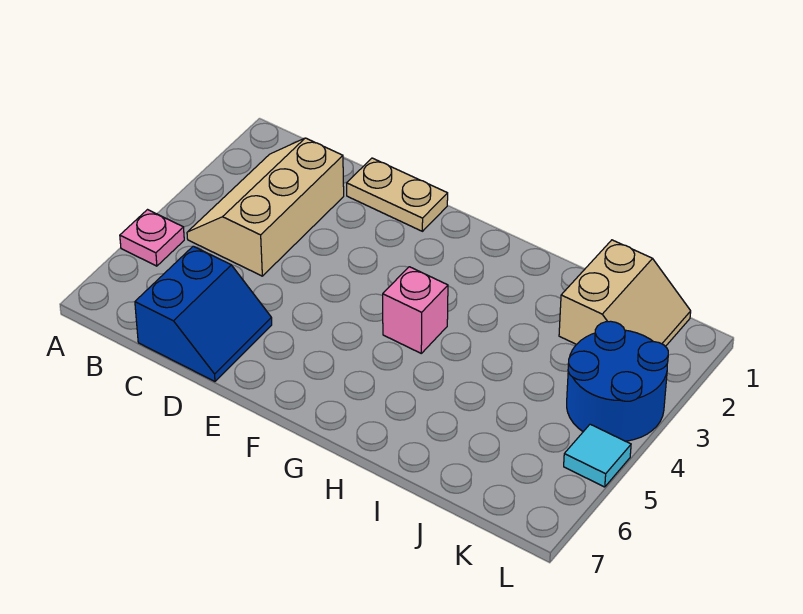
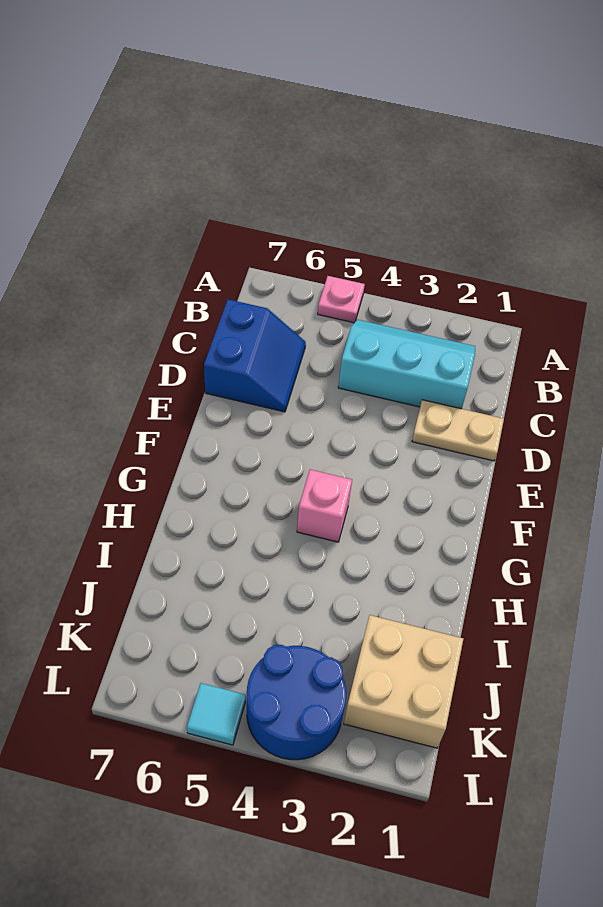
tan slope B2:C4 level 1 top C -> cyan slope B2:C4 level 1 top C
blue slope C6:D7 level 1 top C -> blue slope C6:D7 level 1 top 7
tan plate D1:E1 level 1 -> tan plate D1:D2 level 1
tan slope J1:K2 level 1 top J -> tan brick J1:K2 level 1

